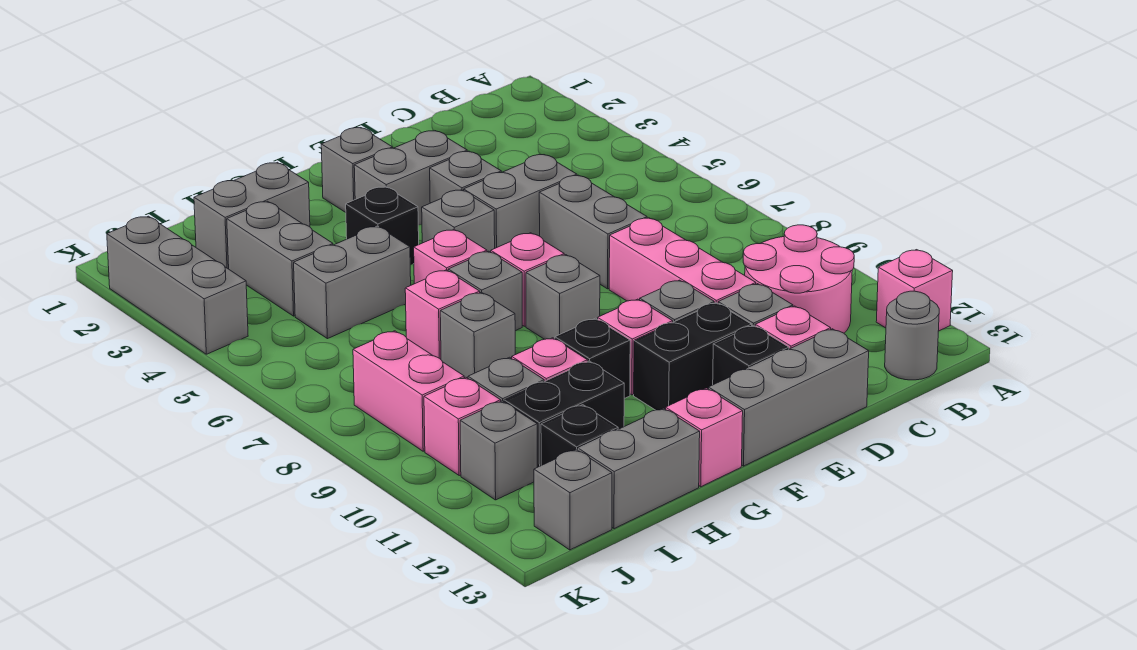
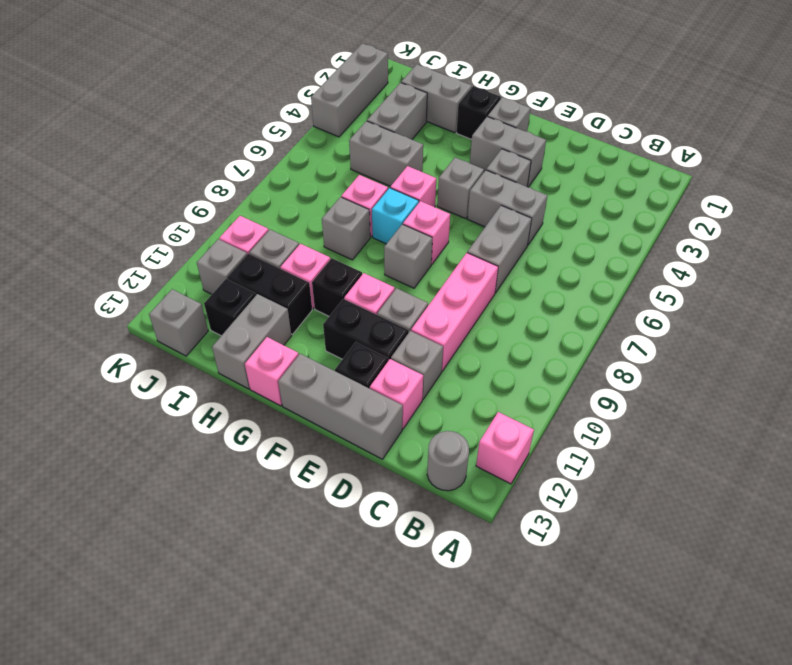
pink round brick B10:C11 level 1 -> none
black brick G4 level 1 -> black brick G2 level 1
grey brick G7 level 1 -> cyan brick G7 level 1
grey brick H13:I13 level 1 -> grey brick H12:H13 level 1
pink brick J8:J9 level 1 -> none

